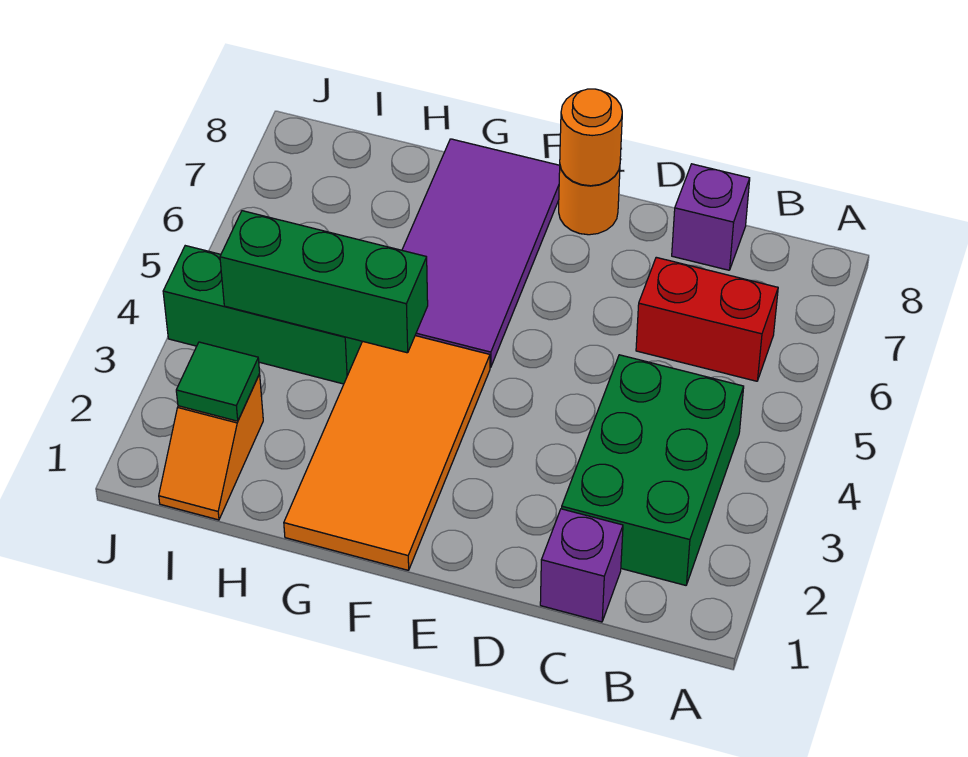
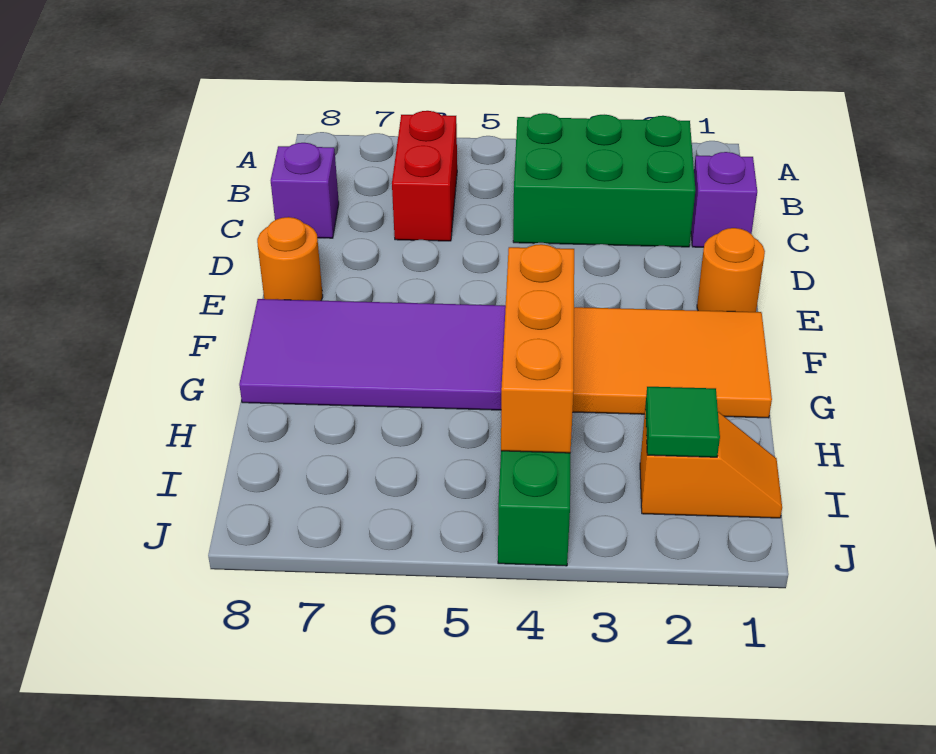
orange round brick E8 level 2 -> orange round brick E1 level 1
green brick G4:I4 level 2 -> orange brick G4:I4 level 2

